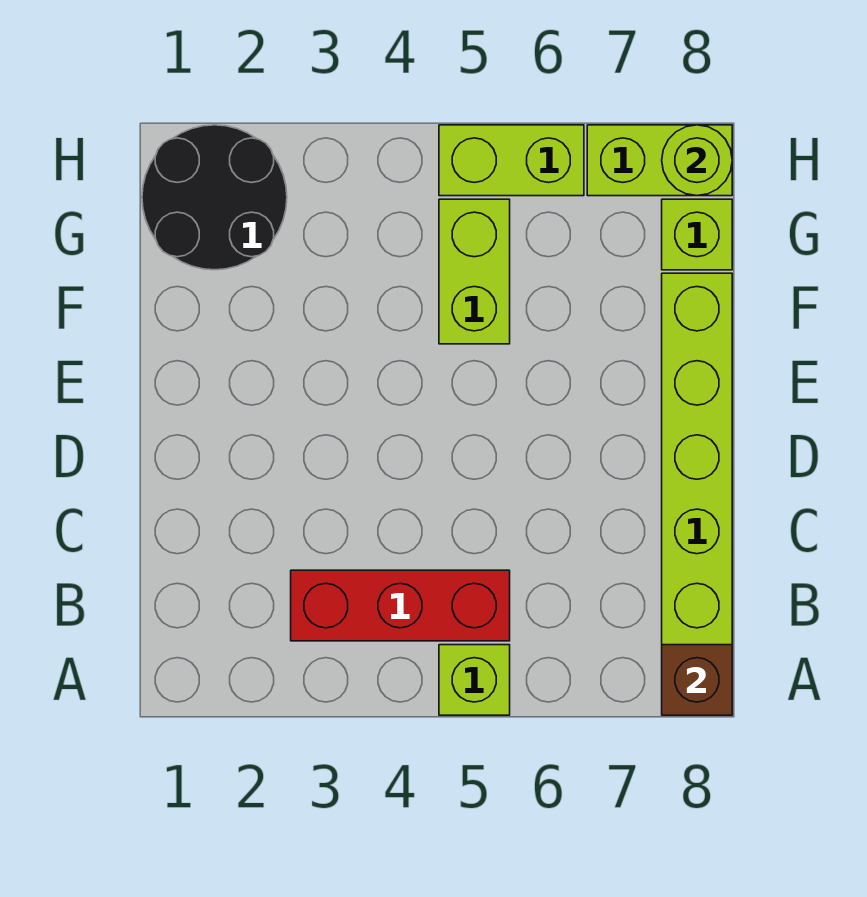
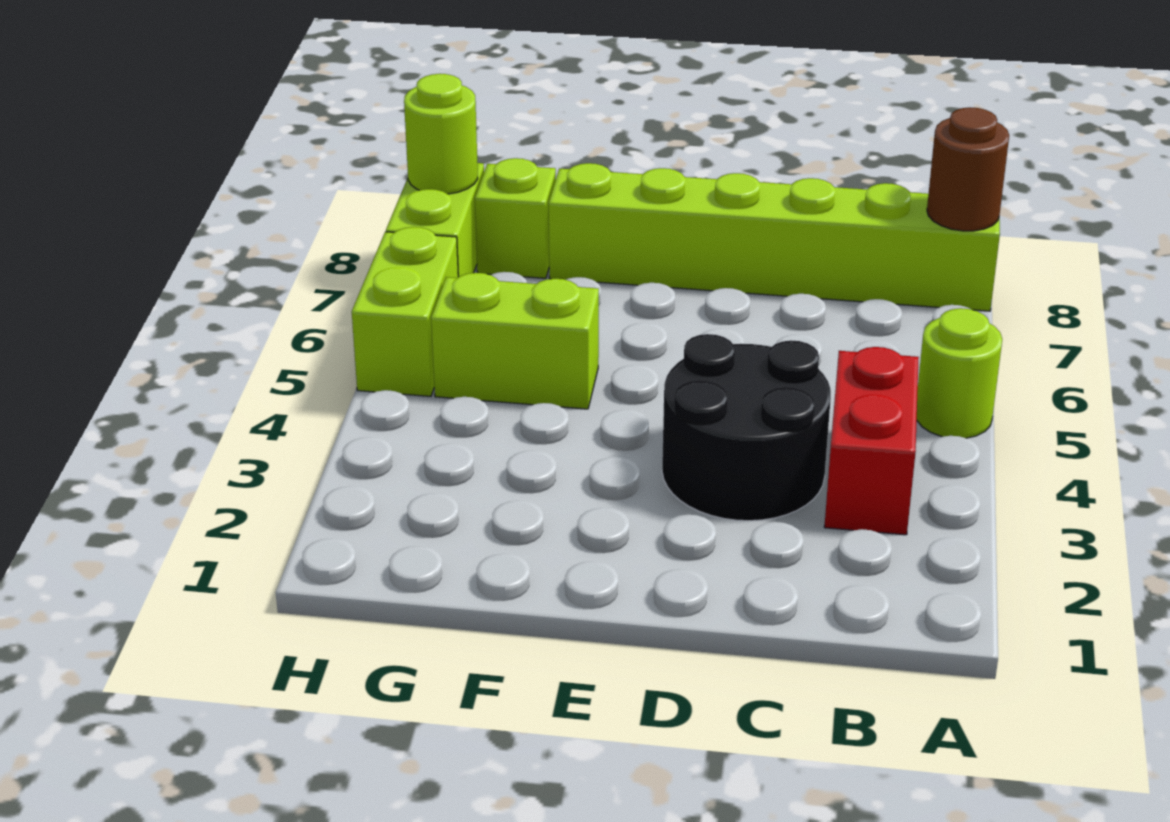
lime brick A5 level 1 -> lime round brick A5 level 1
brown brick A8 level 2 -> brown round brick A8 level 2
red brick B3:B5 level 1 -> red brick B3:B4 level 1
black round brick G1:H2 level 1 -> black round brick C3:D4 level 1

